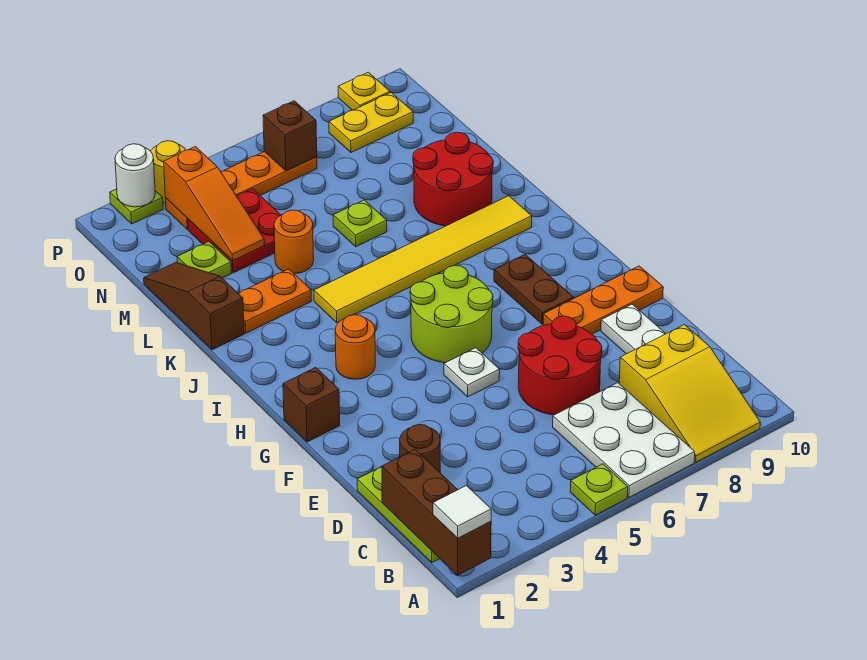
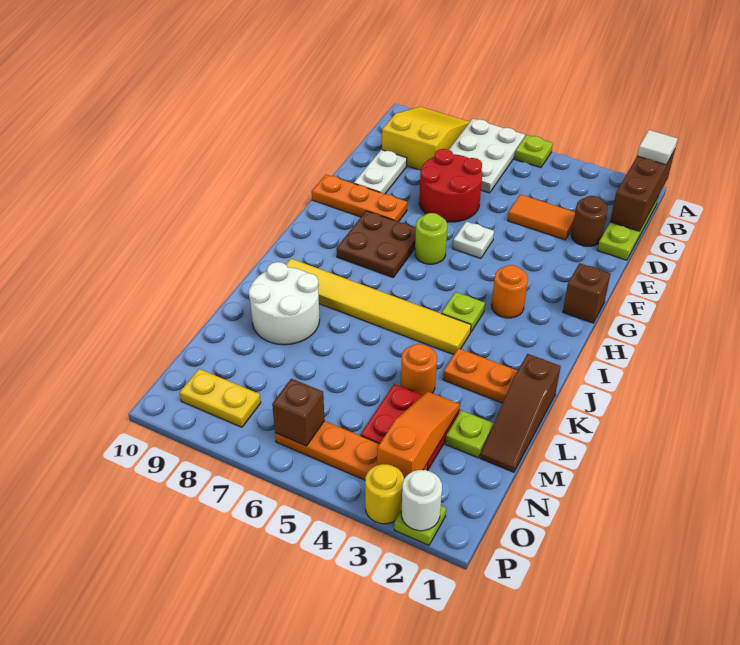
none -> orange tile D3:D4 level 1
lime round brick G5:H6 level 1 -> lime round brick G6 level 1
brown plate G8:H8 level 1 -> brown plate G7:H8 level 1
red round brick K8:L9 level 1 -> white round brick K8:L9 level 1
lime plate L6 level 1 -> lime plate I4 level 1
yellow plate P9 level 1 -> none

